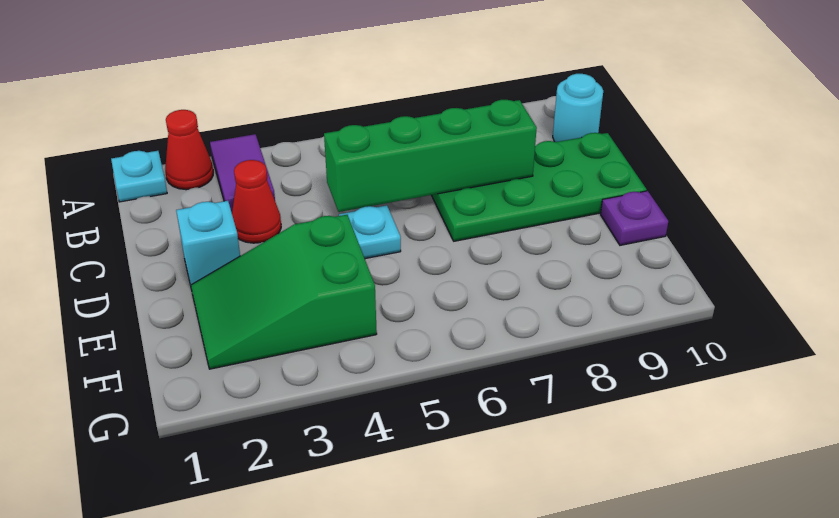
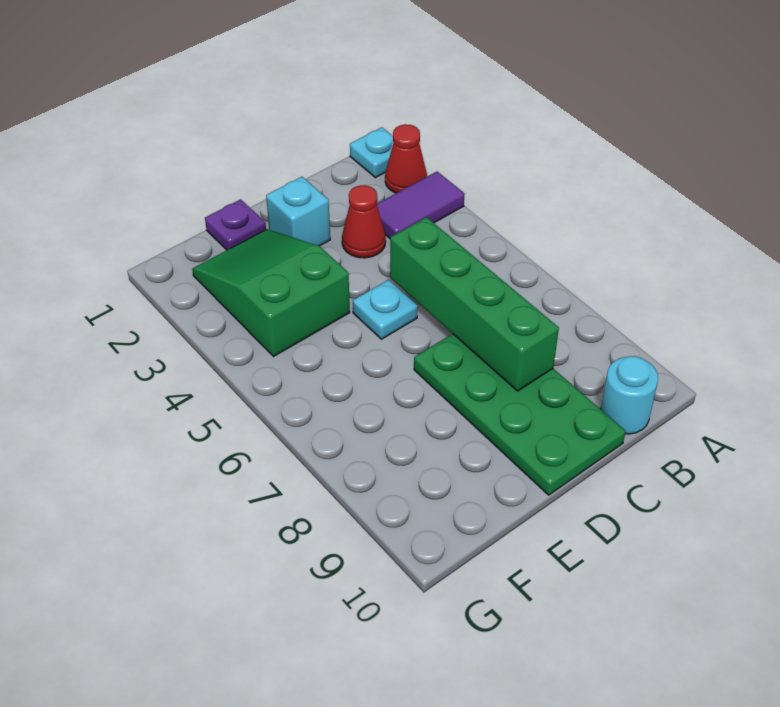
purple plate E10 level 1 -> purple plate E1 level 1

